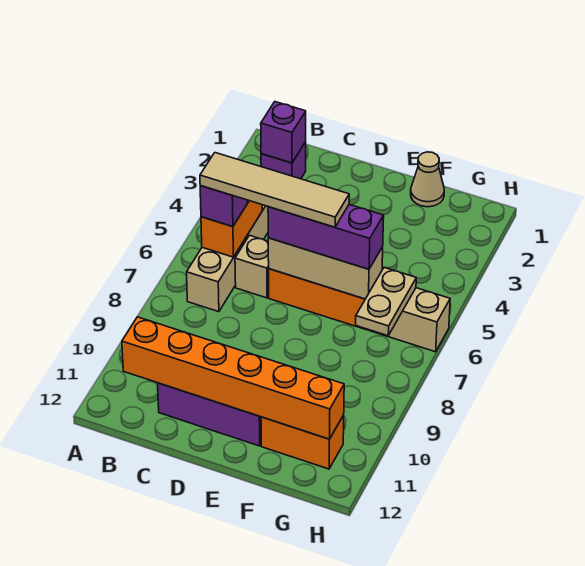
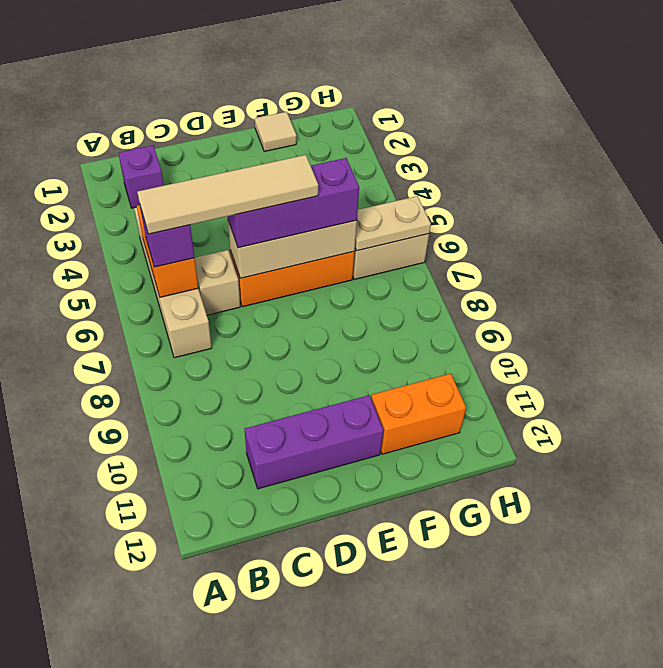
purple brick B2 level 2 -> none
orange brick B11:G11 level 2 -> none
tan cone F1 level 1 -> tan tile F1 level 1
tan plate G6:G7 level 2 -> tan plate G6:H6 level 2

